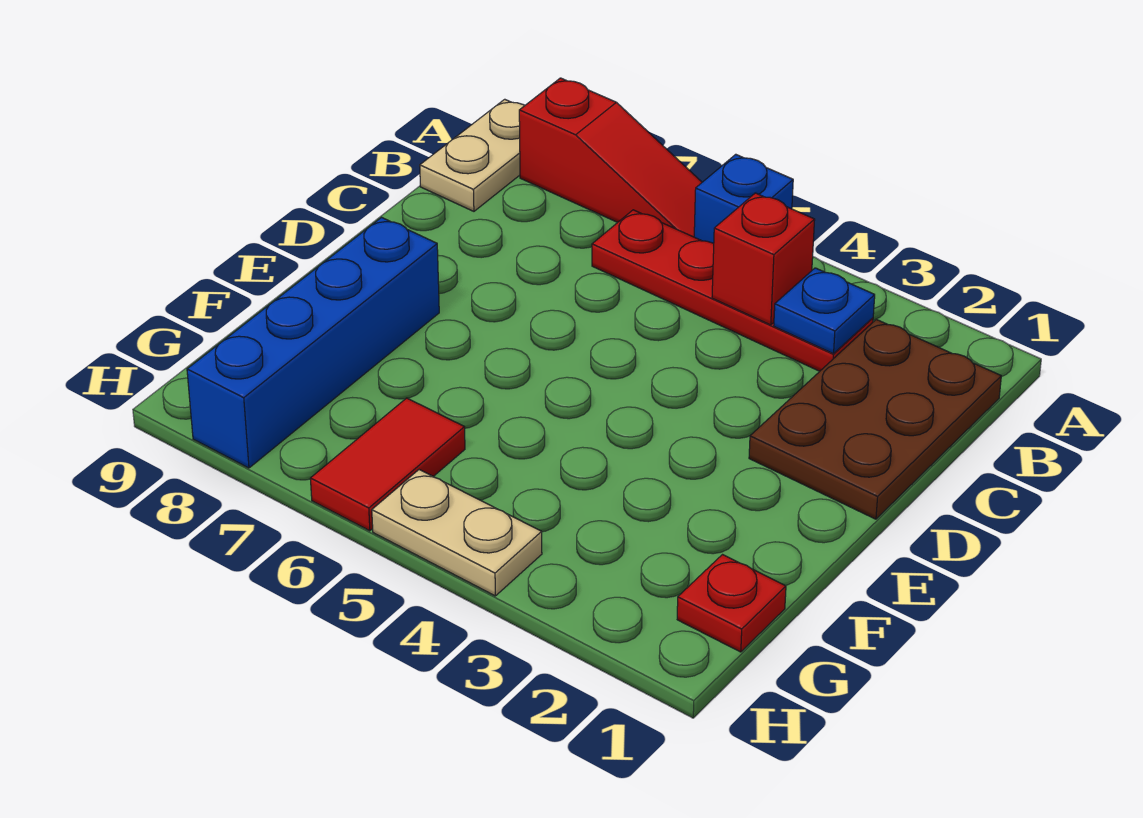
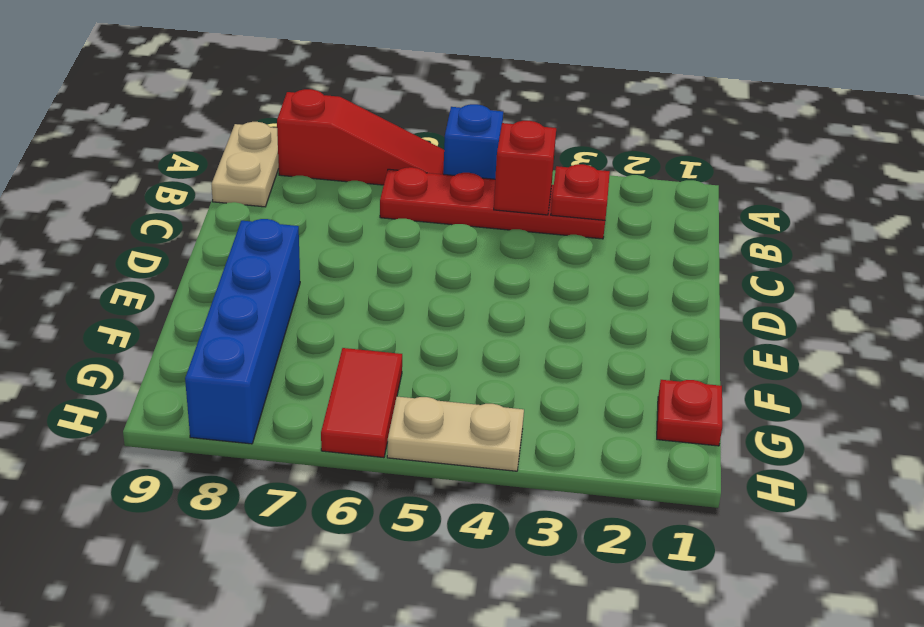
brown plate B1:D2 level 1 -> none
blue plate B3 level 2 -> red plate B3 level 2

